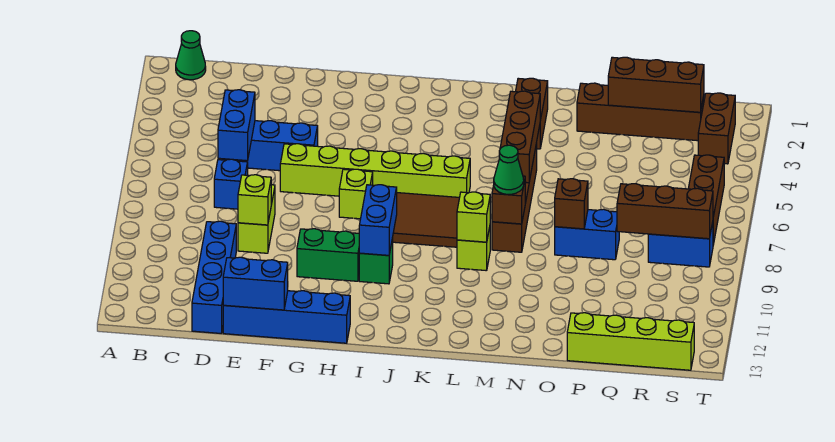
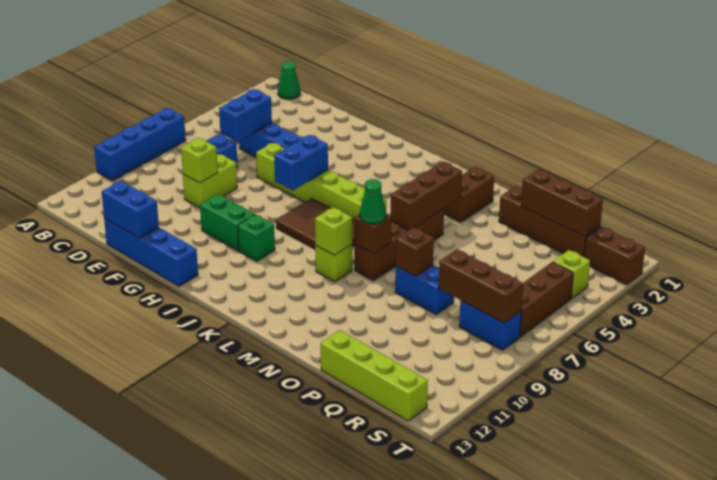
blue brick D10:D13 level 1 -> blue brick A7:A10 level 1
lime brick H7 level 1 -> lime brick S4 level 1
blue brick I9:I10 level 2 -> blue brick H6:H7 level 2
brown brick S2:S3 level 1 -> brown brick S2:T2 level 1

